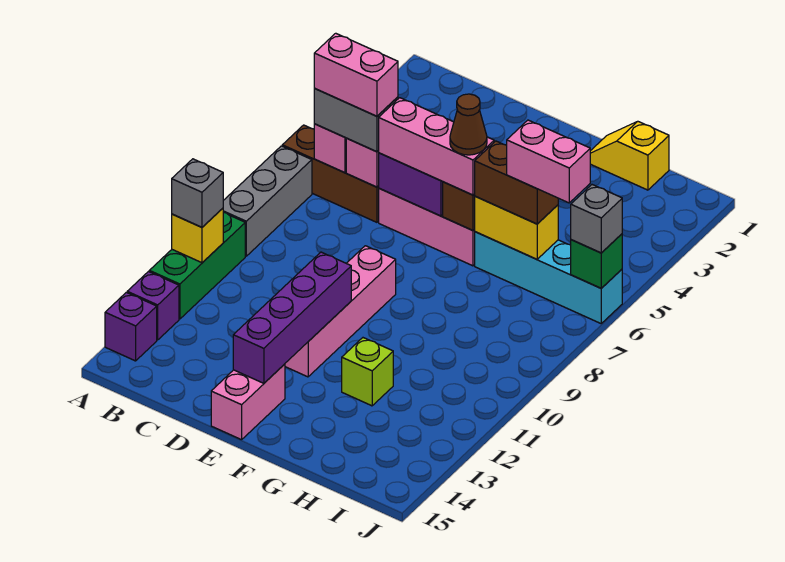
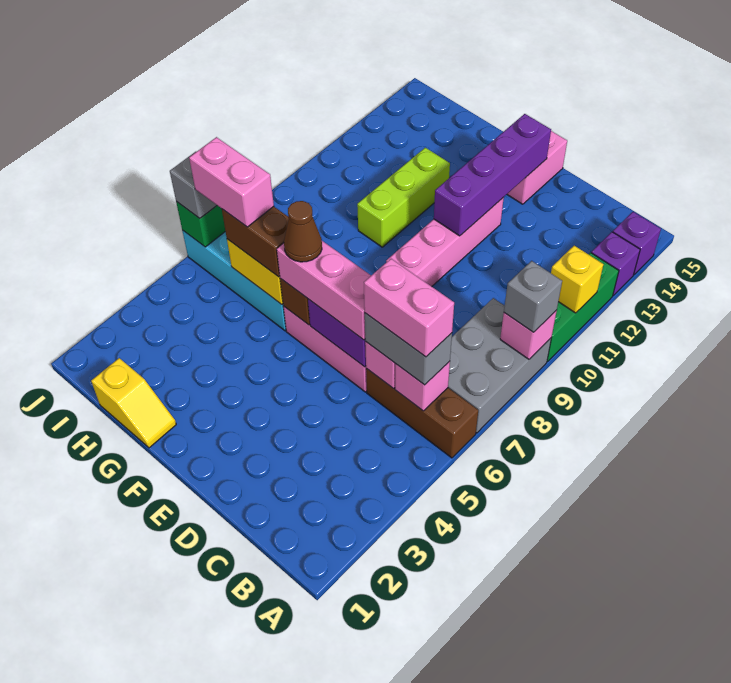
grey brick A7:A9 level 1 -> grey brick A7:B9 level 1
none -> pink brick A9 level 2
grey brick A11 level 3 -> grey brick A9 level 3
lime brick G12 level 1 -> lime brick G10:G12 level 1

